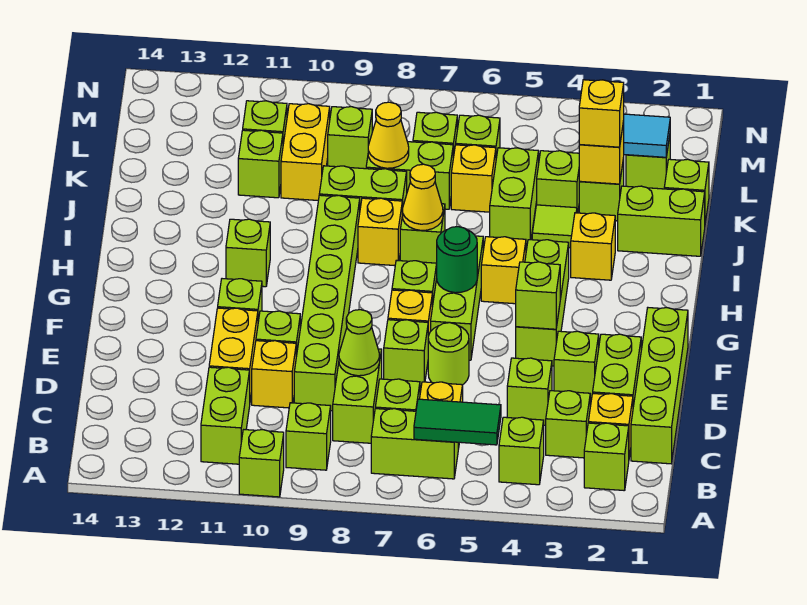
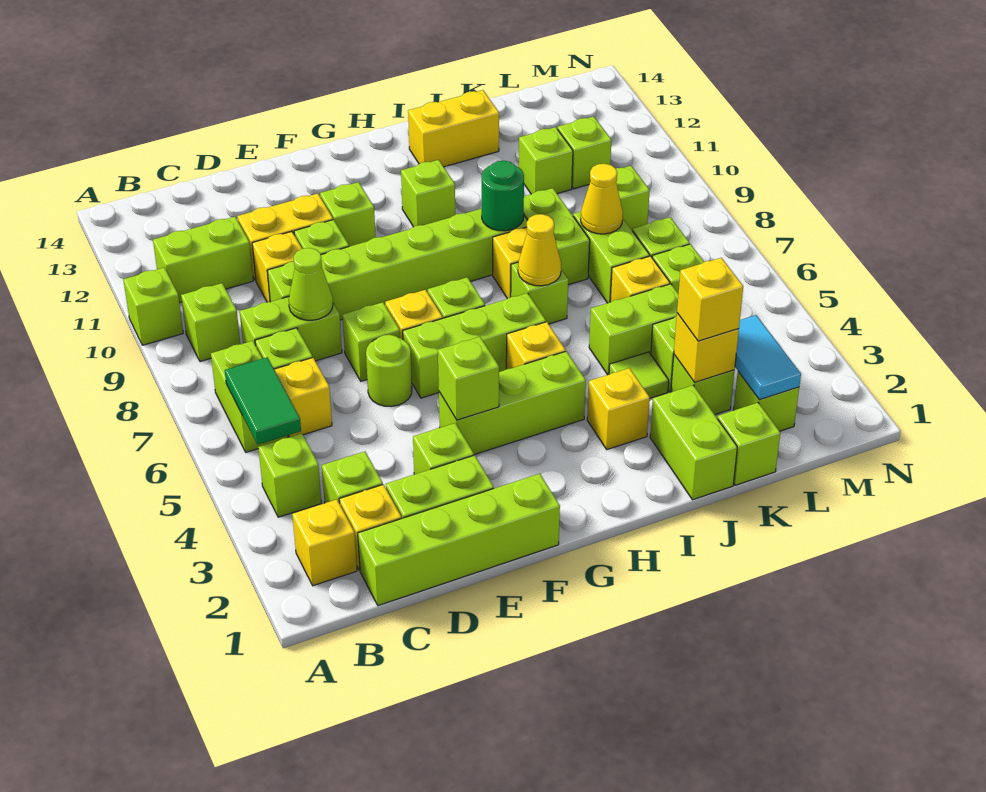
lime brick B2 level 1 -> yellow brick B2 level 1
lime brick D4 level 1 -> none
green round brick G6 level 2 -> green round brick I9 level 2
yellow brick K10:L10 level 1 -> yellow brick I13:J13 level 1

